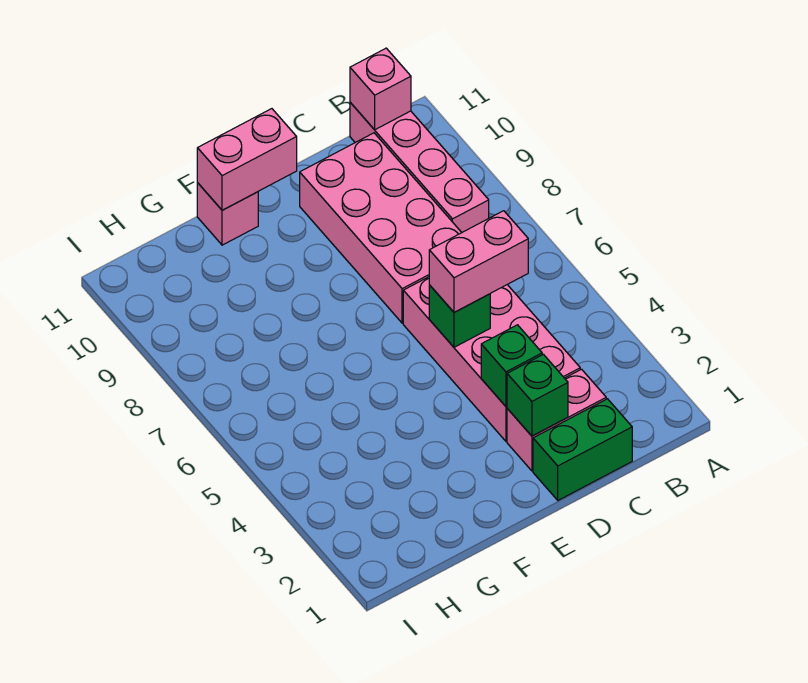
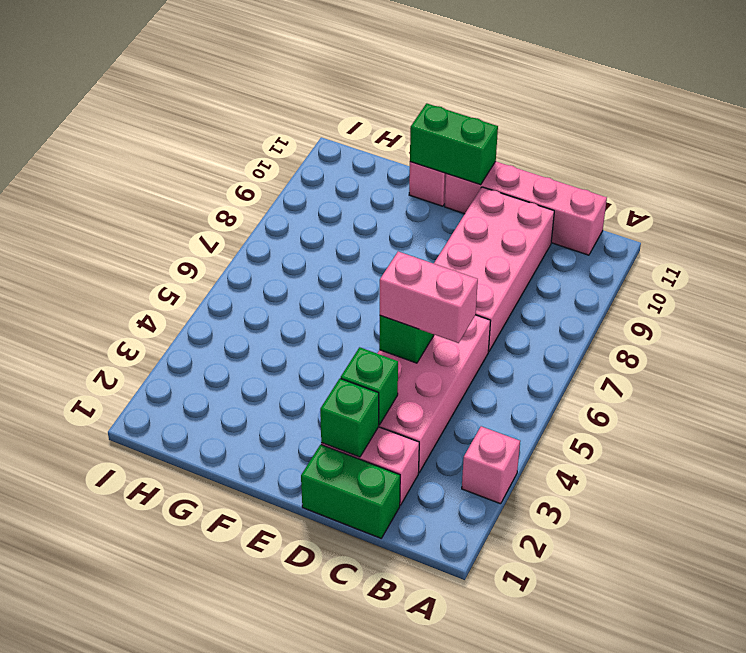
pink brick B8:B11 level 1 -> pink brick B11:E11 level 1
pink brick B11 level 2 -> pink brick A3 level 1
pink brick E11:F11 level 2 -> green brick E11:F11 level 2

